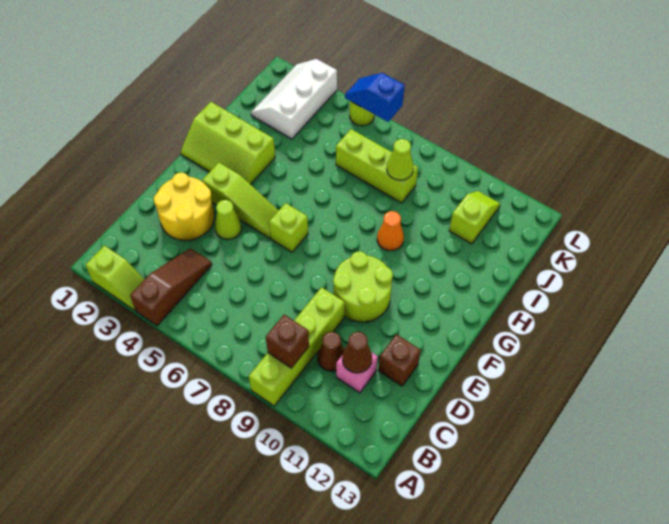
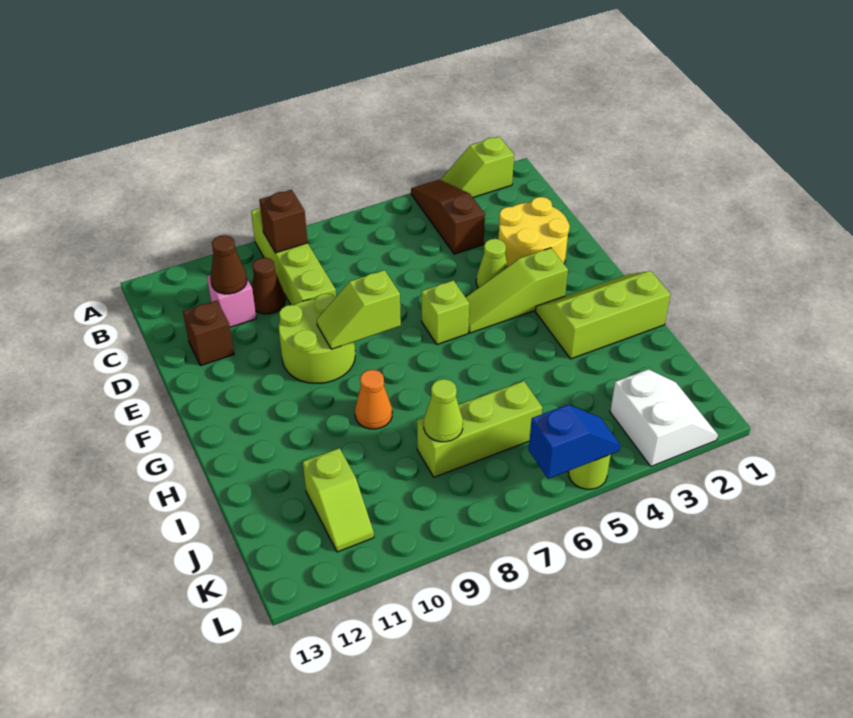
brown slope A4:C4 level 1 top A -> brown slope A4:C4 level 1 top C
none -> lime slope F8:F9 level 2 top 8
white slope J2:L3 level 1 top 3 -> white slope K2:L3 level 1 top 3

